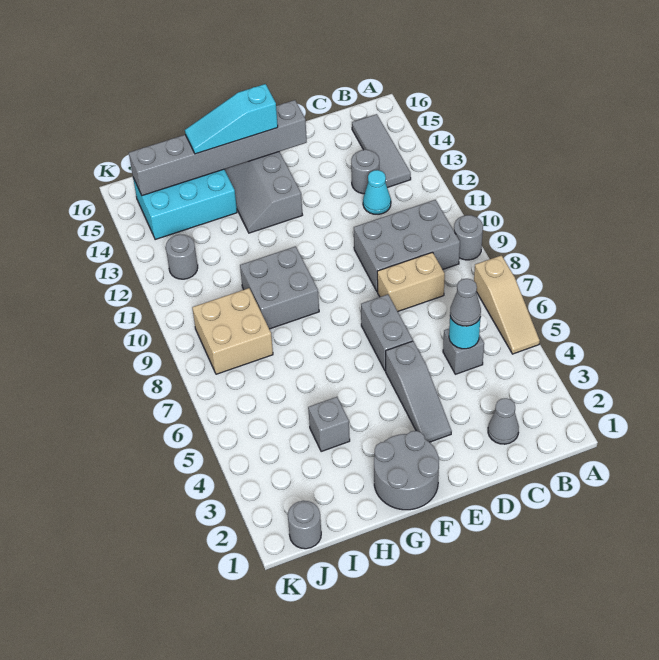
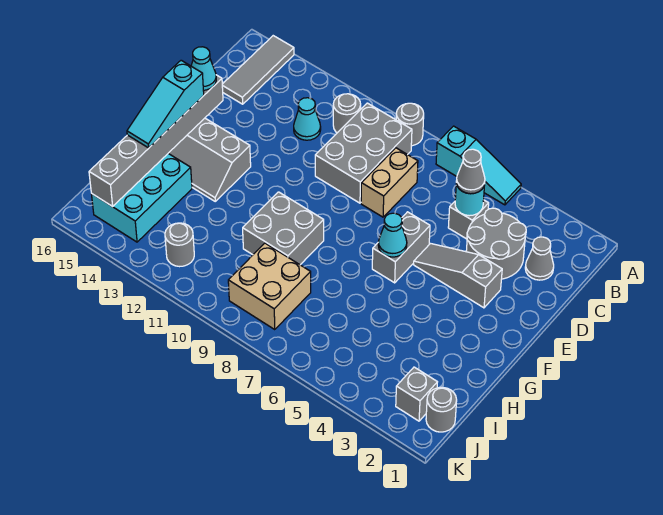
tan slope A5:A7 level 1 top 7 -> cyan slope A5:A7 level 1 top 7
grey tile B13:B15 level 1 -> grey tile A15:C15 level 1
grey round brick C13 level 1 -> grey round brick B11 level 1
grey slope E3:E5 level 1 top 5 -> grey slope E3:E5 level 1 top 3
grey brick E6:E7 level 1 -> grey brick E6:F6 level 1
none -> cyan cone E15 level 3
grey round brick F1:G2 level 1 -> grey round brick C3:D4 level 1
none -> cyan cone F6 level 2
grey brick H4 level 1 -> grey brick J2 level 1

